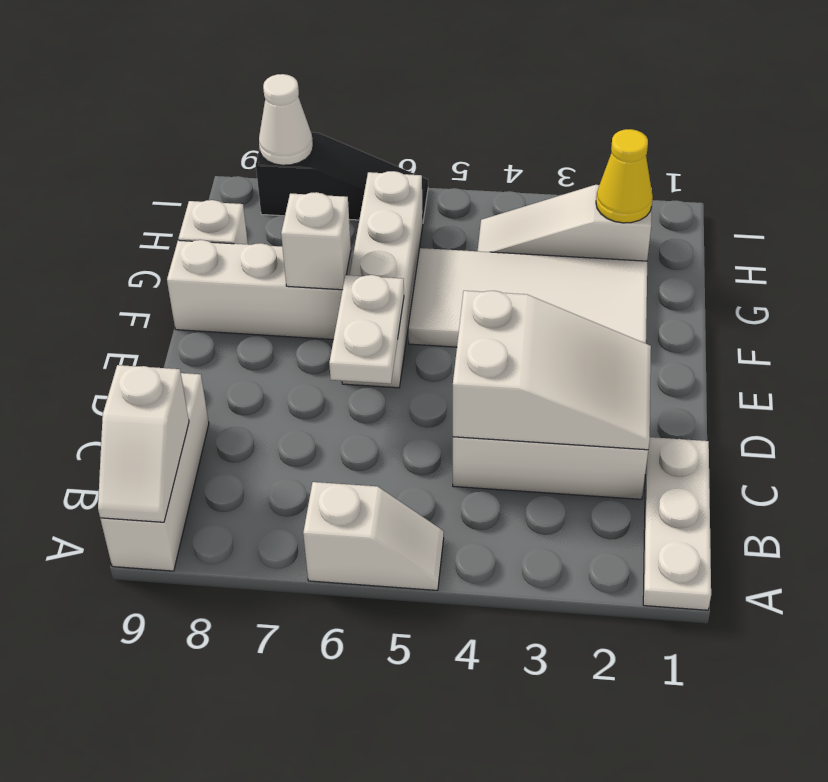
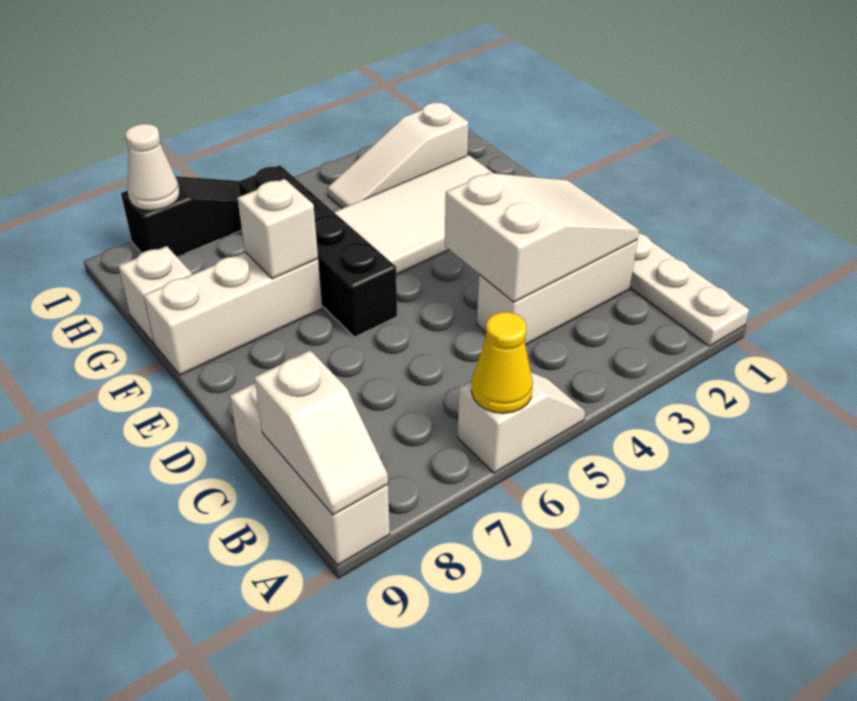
white plate D6:E6 level 2 -> none
white brick E6:H6 level 1 -> black brick E6:H6 level 1
yellow cone H2 level 2 -> yellow cone A6 level 2

